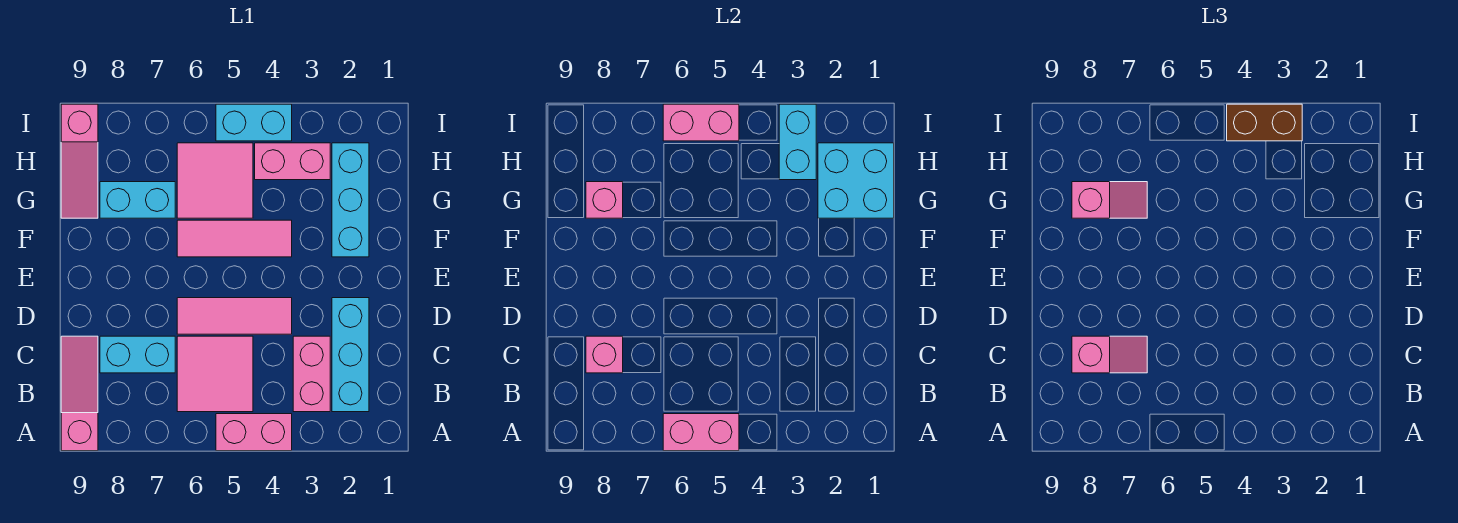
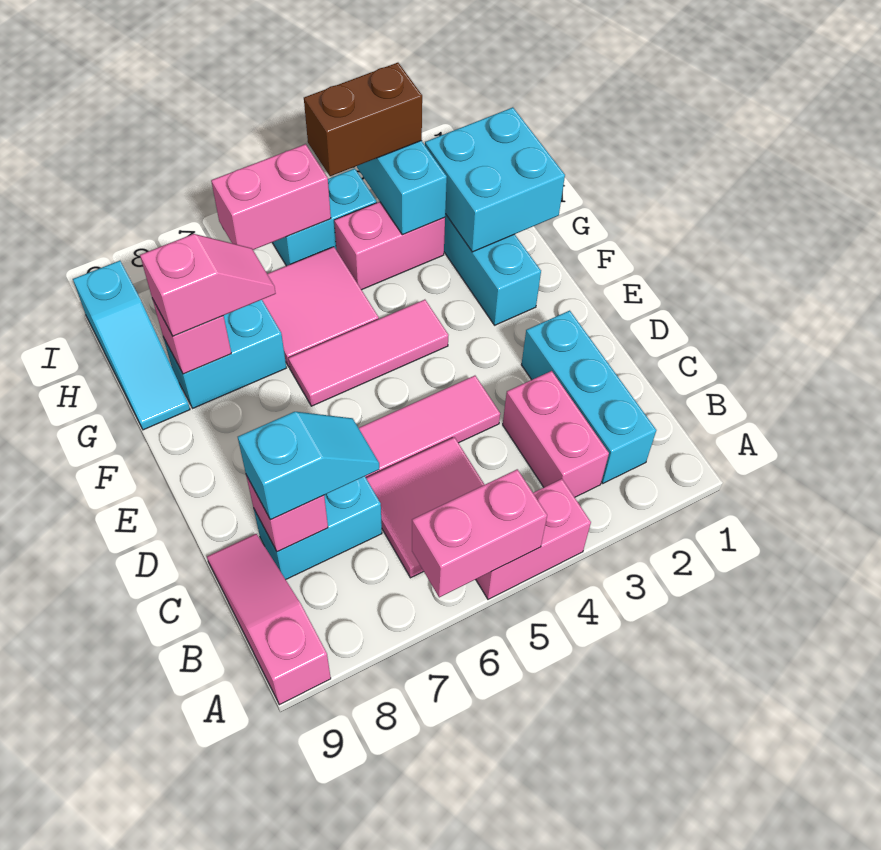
pink slope C7:C8 level 3 top 8 -> cyan slope C7:C8 level 3 top 8
pink slope G9:I9 level 1 top I -> cyan slope G9:I9 level 1 top I

